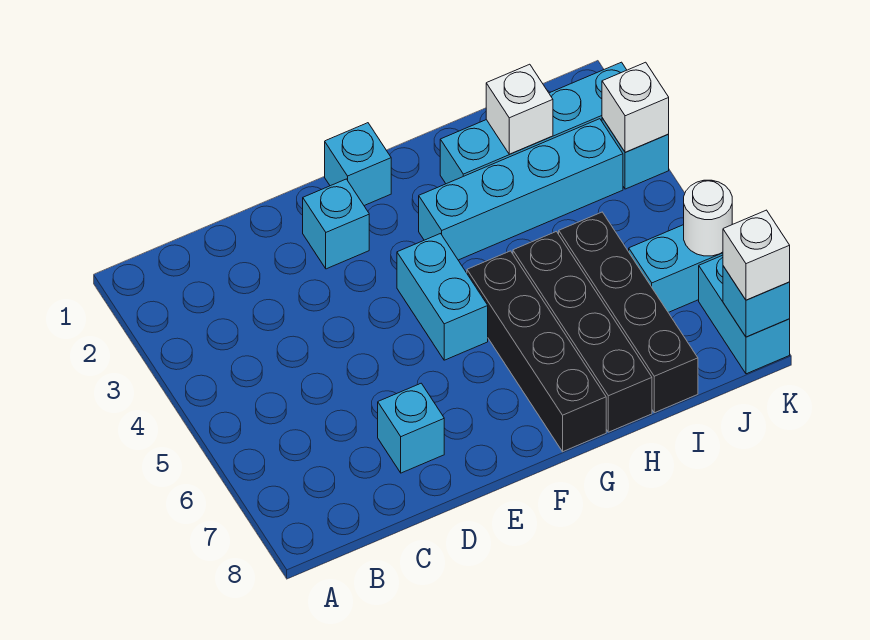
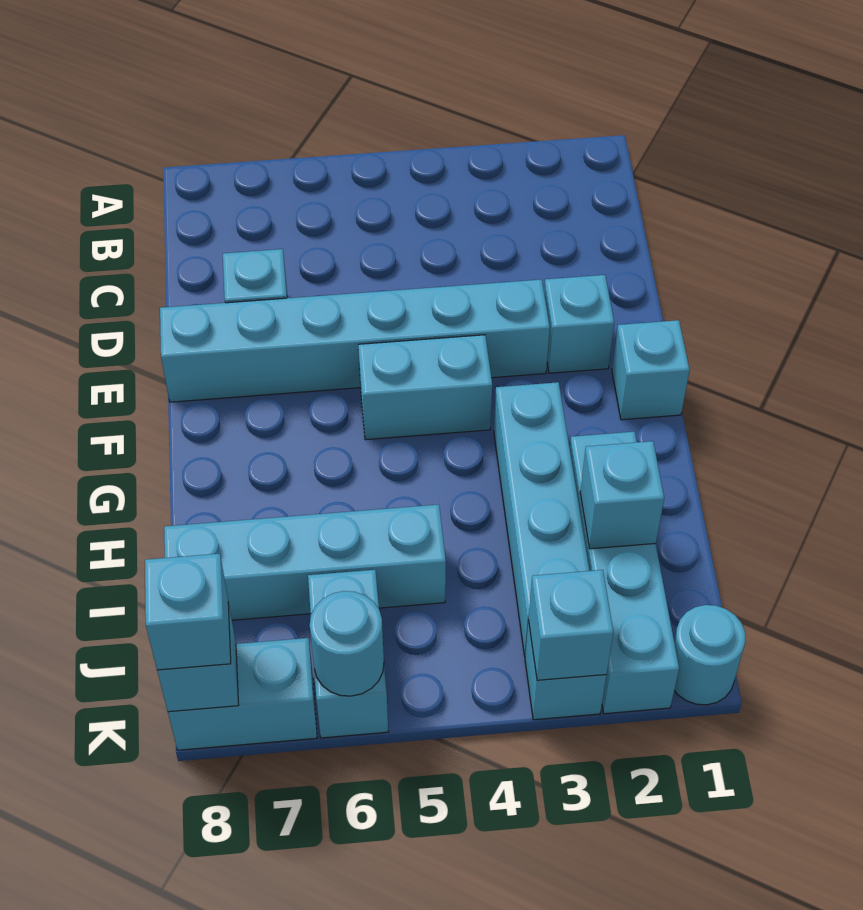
none -> cyan brick E3:E8 level 1
black brick G5:G8 level 1 -> none
black brick H5:H8 level 1 -> none
white brick I2 level 2 -> cyan brick I2 level 2
black brick I5:I8 level 1 -> cyan brick I5:I8 level 1
none -> cyan round brick K1 level 1
white brick K3 level 2 -> cyan brick K3 level 2
white round brick K6 level 2 -> cyan round brick K6 level 2
white brick K8 level 3 -> cyan brick K8 level 3

